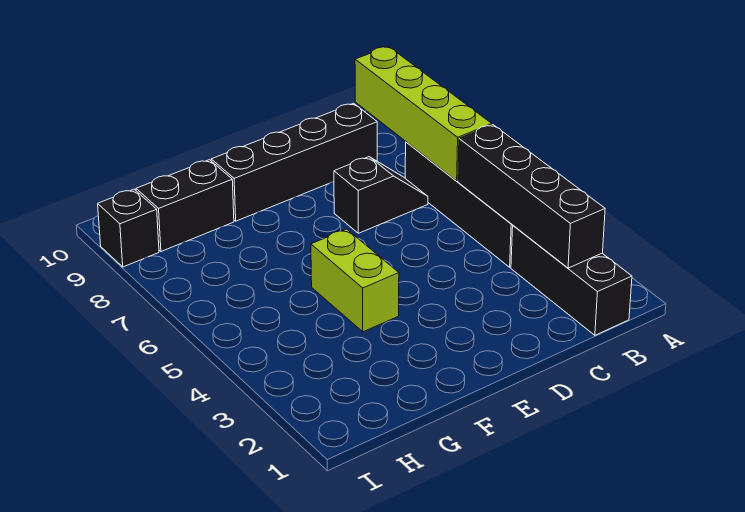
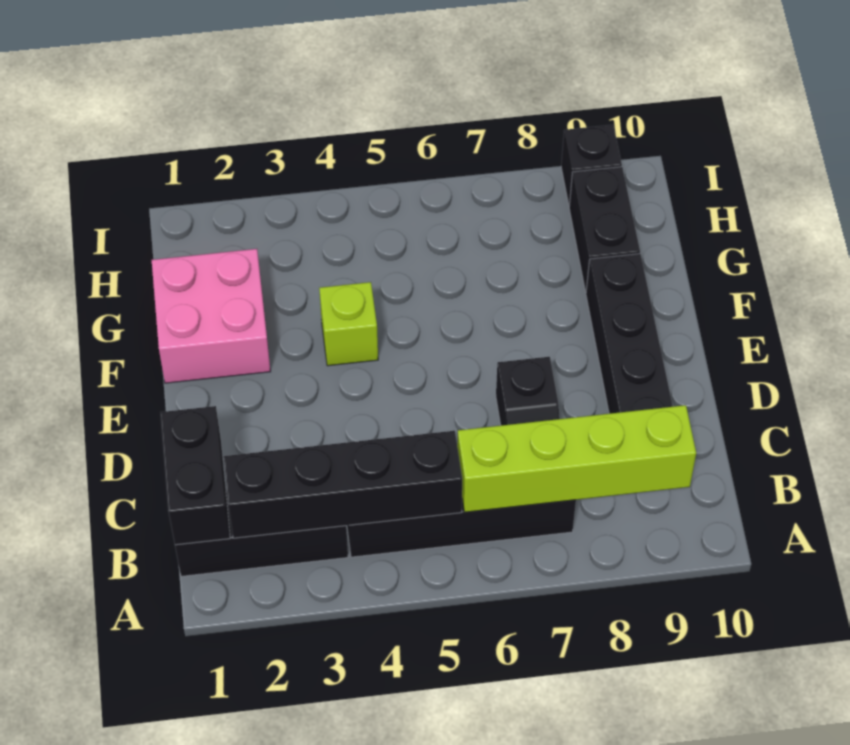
none -> black brick B1:C1 level 2
none -> pink brick F1:G2 level 1
lime brick F4:F5 level 1 -> lime brick F4 level 1

